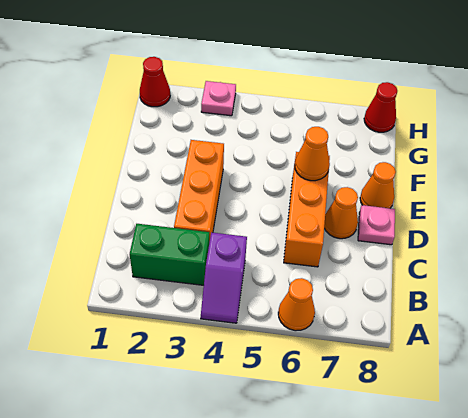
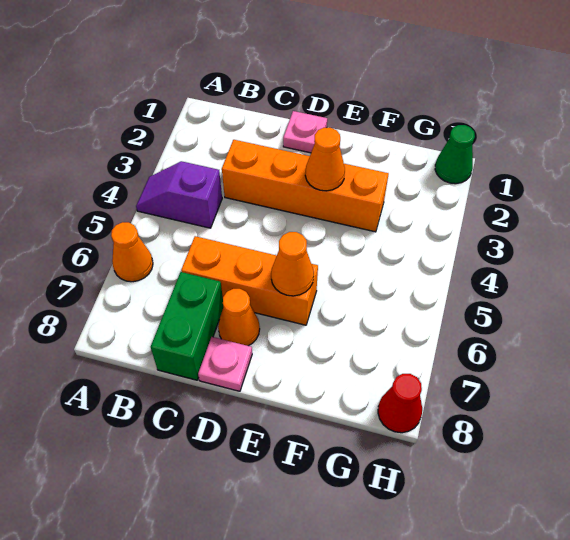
green brick B2:B3 level 1 -> green brick C7:C8 level 1
orange brick C3:E3 level 1 -> orange brick C3:F3 level 1
orange cone E8 level 1 -> orange cone E3 level 2
red cone H1 level 1 -> green cone H1 level 1
pink plate H3 level 1 -> pink plate D1 level 1

